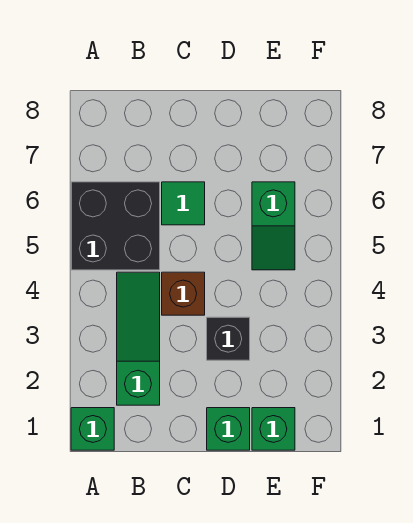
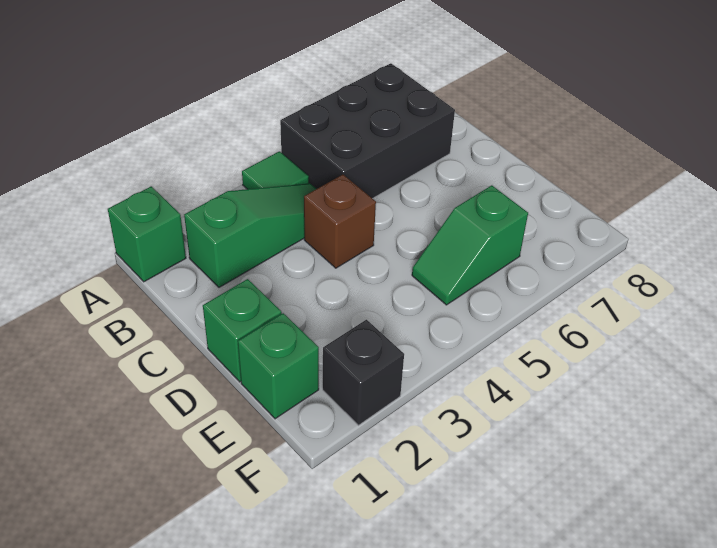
black brick A5:B6 level 1 -> black brick A5:B7 level 1
green tile C6 level 1 -> green tile A4 level 1
black brick D3 level 1 -> black brick F2 level 1

